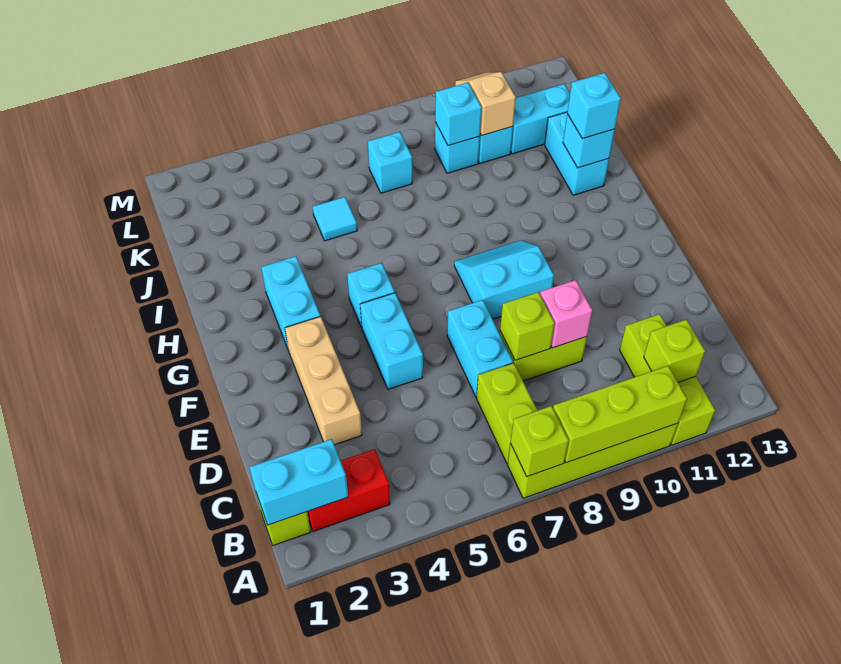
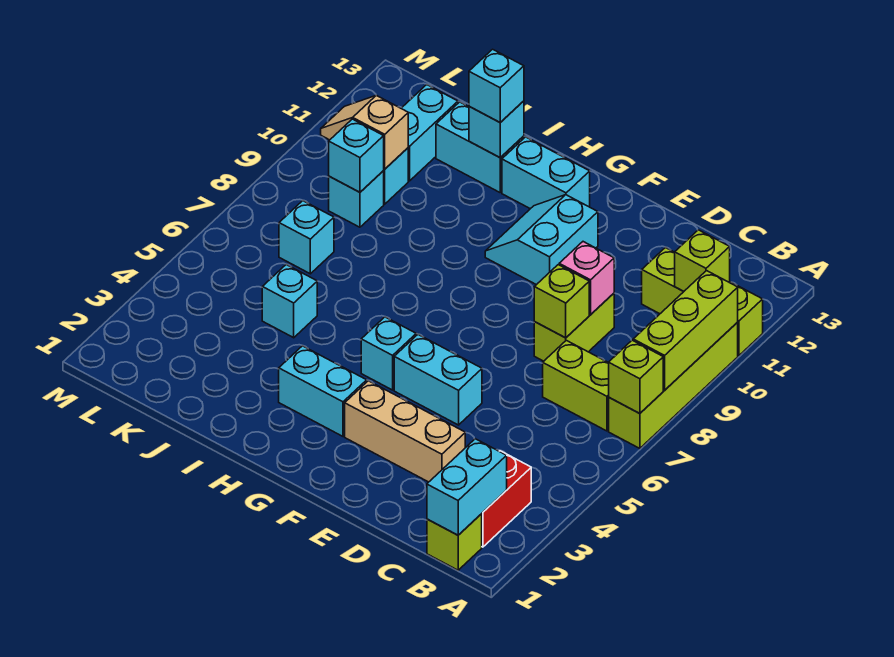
cyan brick D7:E7 level 1 -> cyan brick G12:H12 level 1
cyan slope F8:G9 level 1 top F -> cyan slope F10:G11 level 1 top F
cyan tile J5 level 1 -> cyan brick J5 level 1

